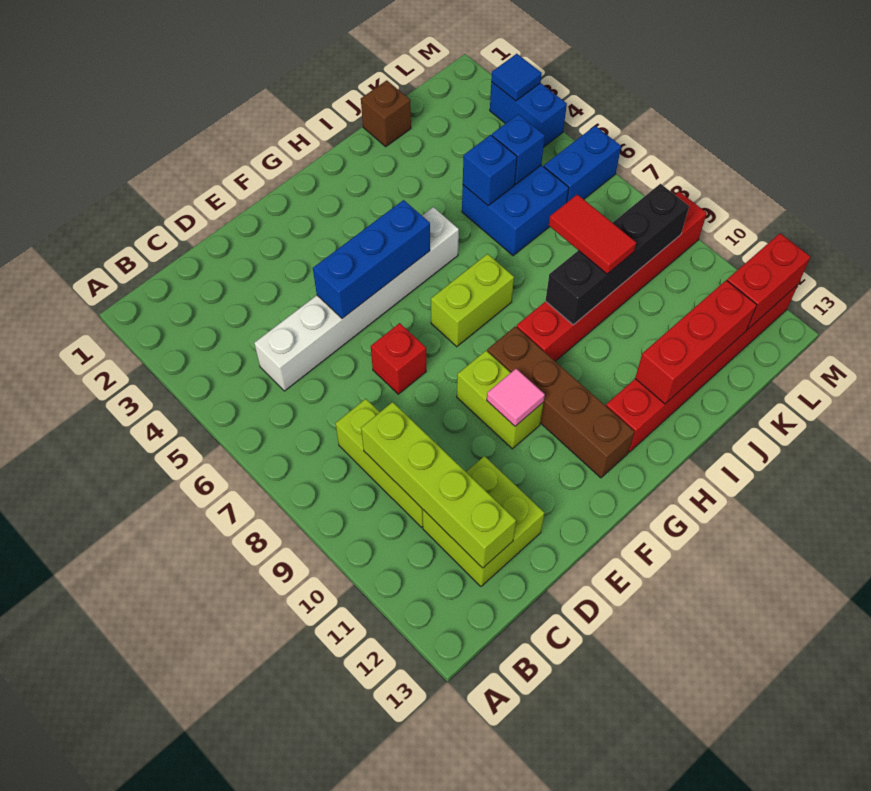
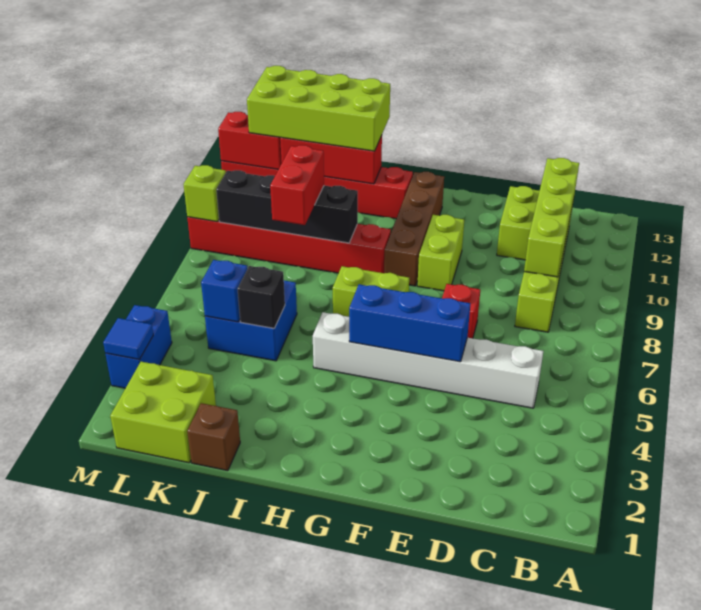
pink tile F10 level 2 -> none
none -> lime brick I12:L13 level 3
blue brick J5 level 2 -> black brick J5 level 2
red tile J8:J9 level 3 -> red brick J8:J9 level 3
none -> lime brick K1:L2 level 1
blue brick L6:M6 level 1 -> none
none -> lime brick M9 level 2

